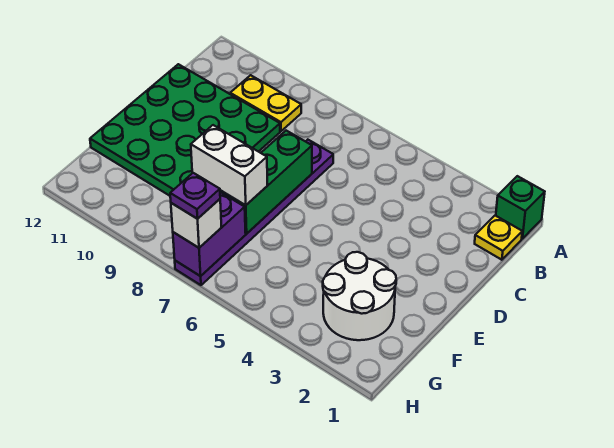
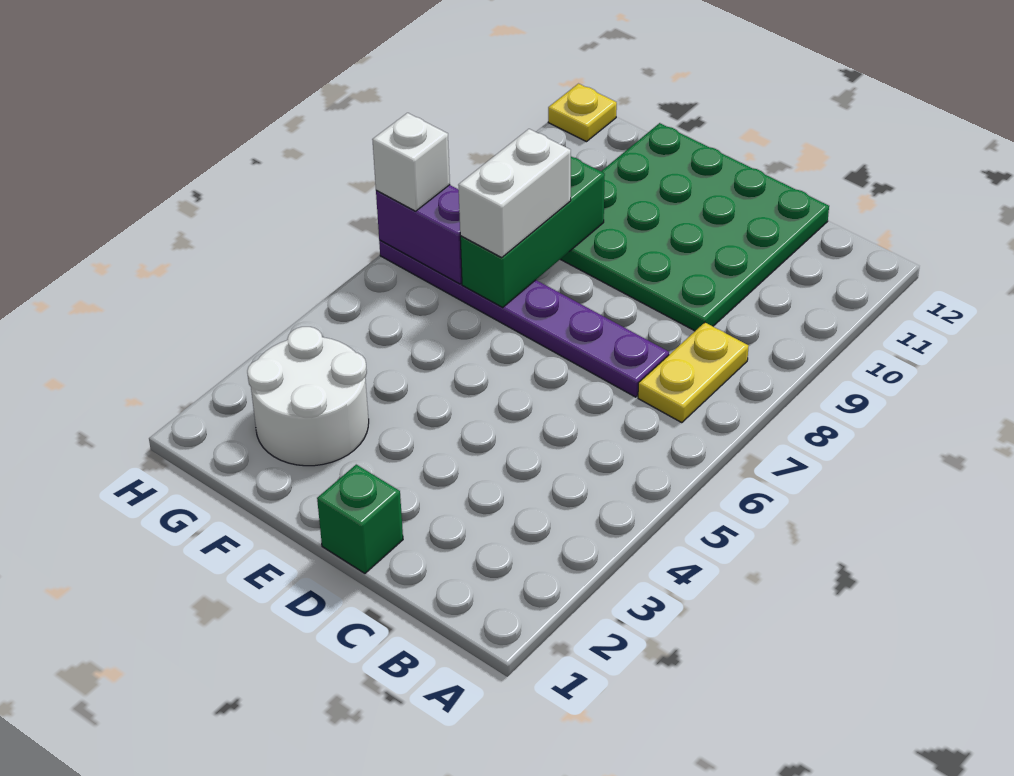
green brick A1 level 1 -> green brick D1 level 1
yellow plate B1 level 1 -> yellow plate H12 level 1
yellow plate B9:B10 level 1 -> yellow plate B7:B8 level 1
green brick D7:F7 level 2 -> green brick F7:F9 level 2
purple plate H7 level 4 -> none

